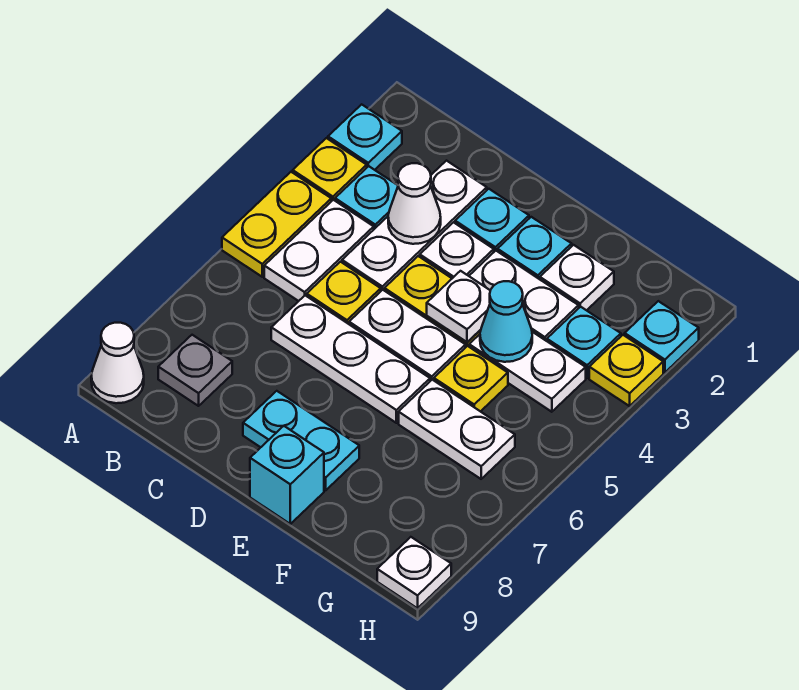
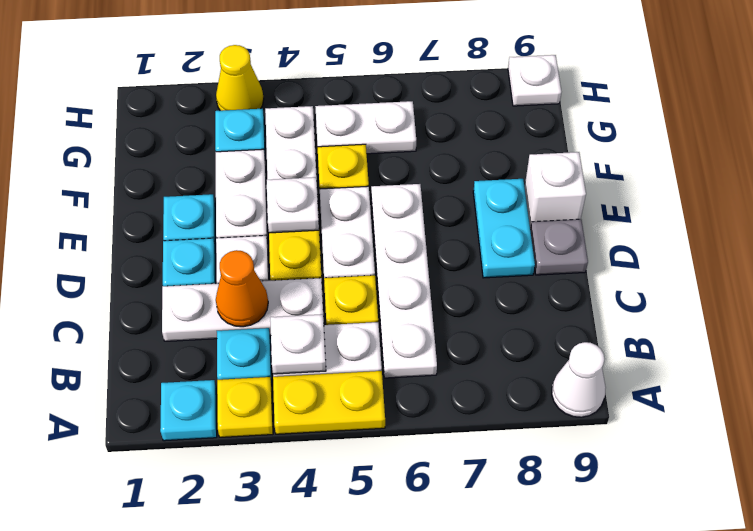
grey plate B8 level 1 -> grey plate D9 level 1
white cone C3 level 2 -> orange cone C3 level 2
white plate C6:E6 level 1 -> white plate B6:E6 level 1
cyan brick E9 level 1 -> white brick E9 level 1
white plate F2 level 1 -> white plate B4 level 2
cyan cone F4 level 2 -> none
white plate F6:G6 level 1 -> white plate G5:G6 level 1
cyan plate H2 level 1 -> none
yellow plate H3 level 1 -> yellow cone H3 level 1

